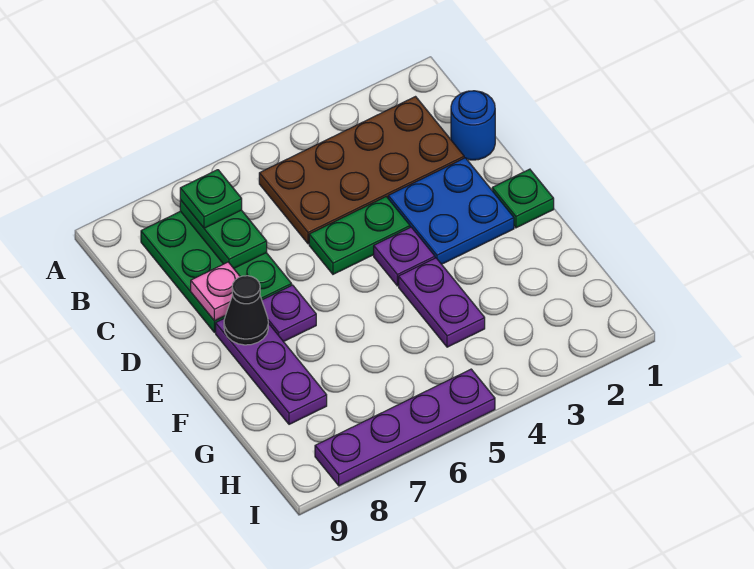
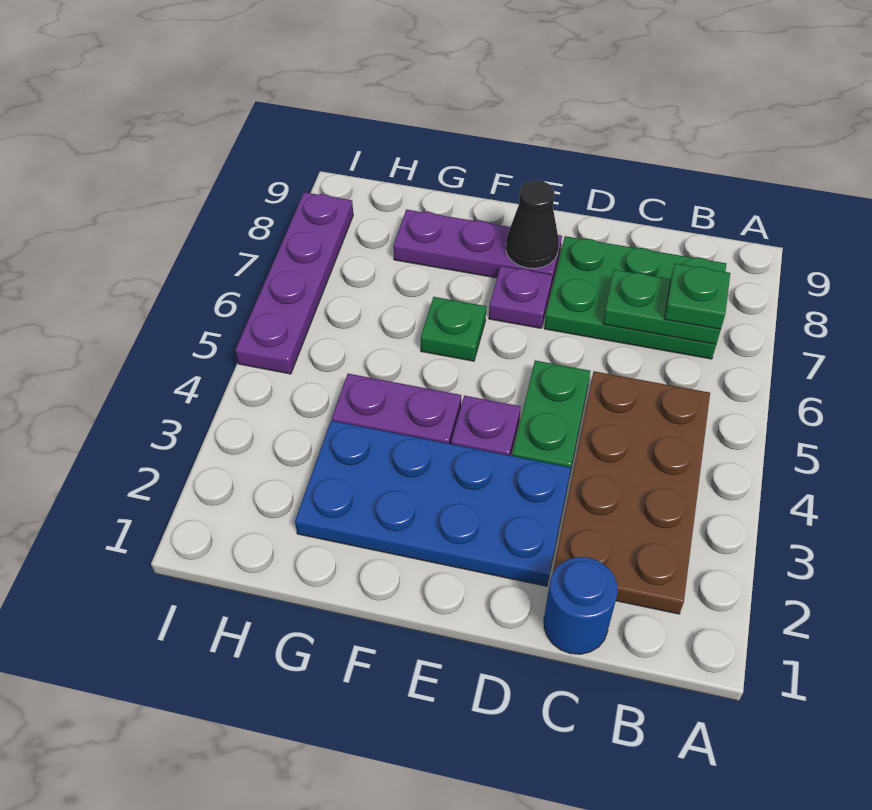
blue plate D2:E3 level 1 -> blue plate D2:G3 level 1
pink plate D8 level 2 -> none
green plate E1 level 1 -> green plate F6 level 1

